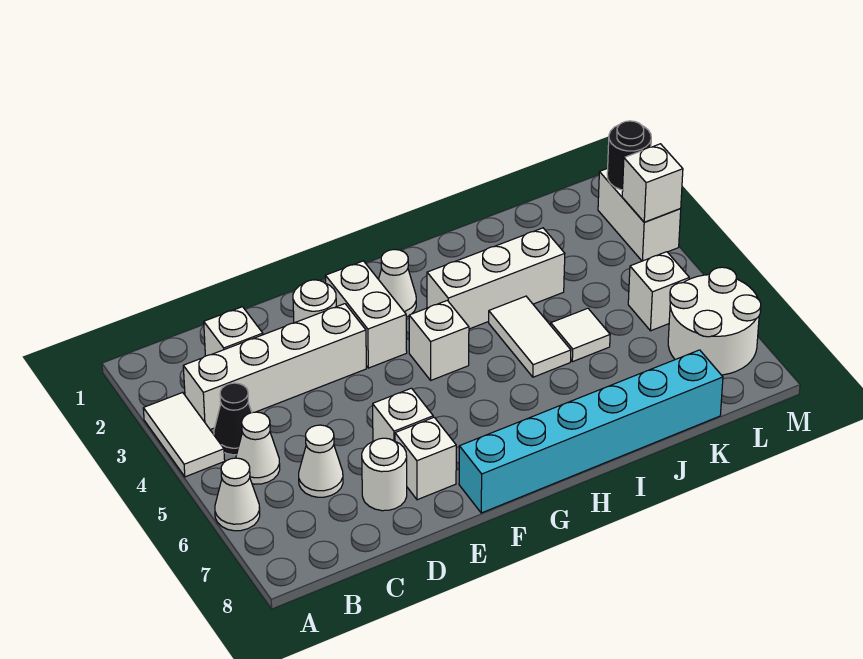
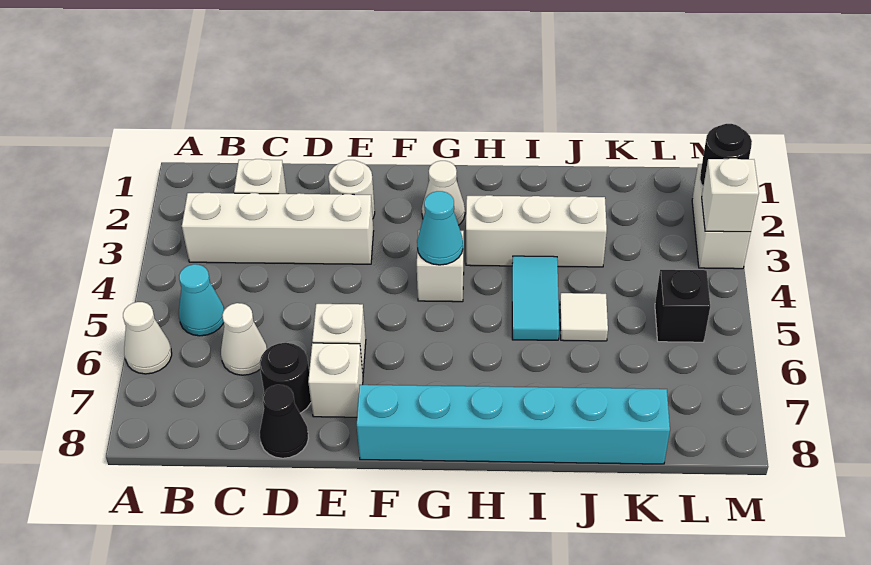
white tile A3:A4 level 1 -> none
black cone B4 level 1 -> black cone D8 level 1
white cone B5 level 1 -> cyan cone B5 level 1
white round brick D7 level 1 -> black round brick D7 level 1
white brick F2:F3 level 1 -> none
none -> cyan cone G4 level 2
white tile I4:I5 level 1 -> cyan tile I4:I5 level 1
white brick L5 level 1 -> black brick L5 level 1
white round brick L6:M7 level 1 -> none

